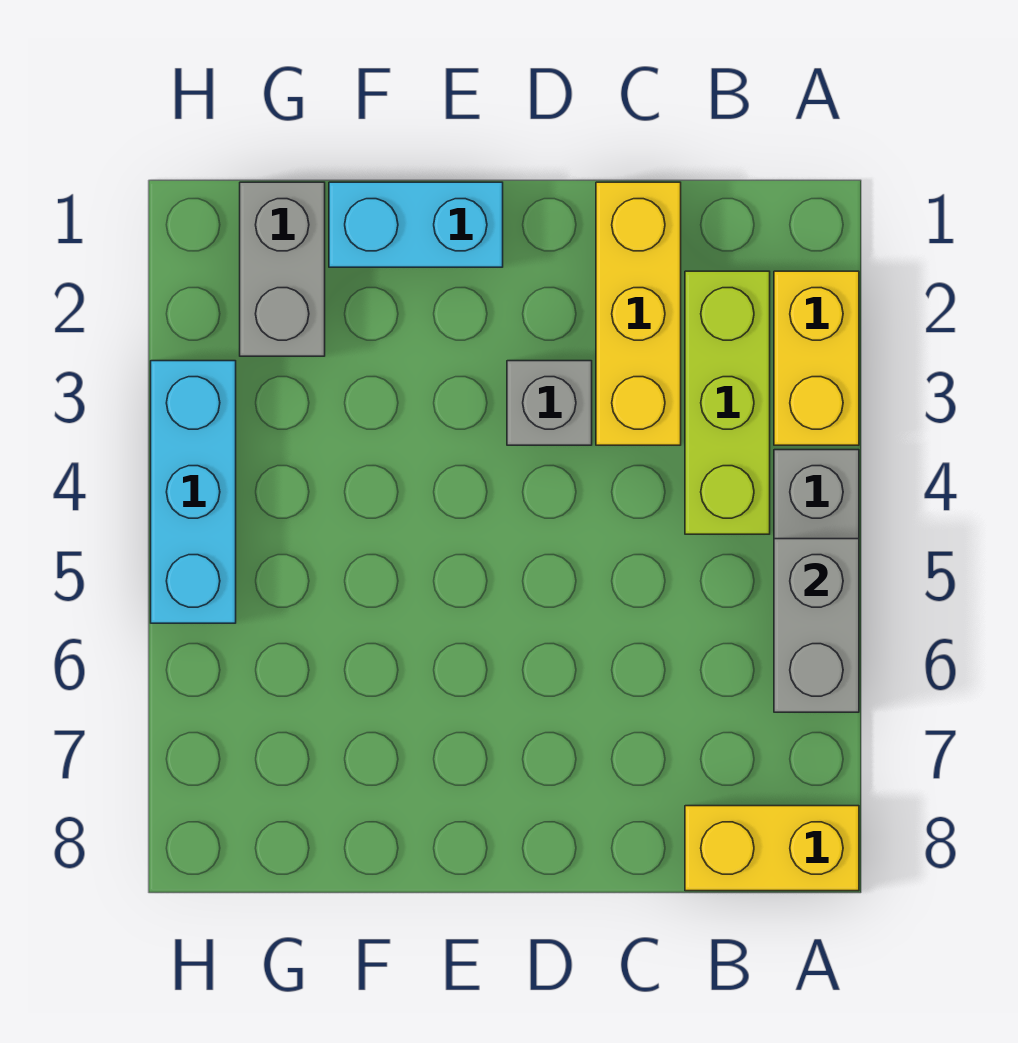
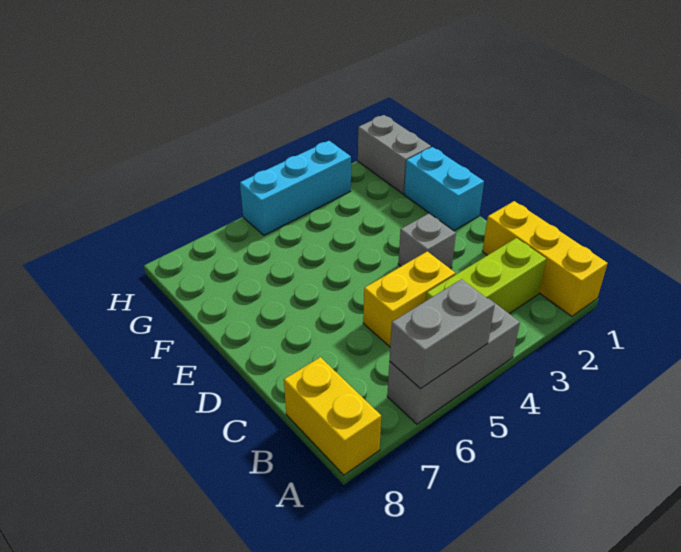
yellow brick A2:A3 level 1 -> yellow brick C4:C5 level 1
yellow brick C1:C3 level 1 -> yellow brick A1:C1 level 1
grey brick G1:G2 level 1 -> grey brick G1:H1 level 1

